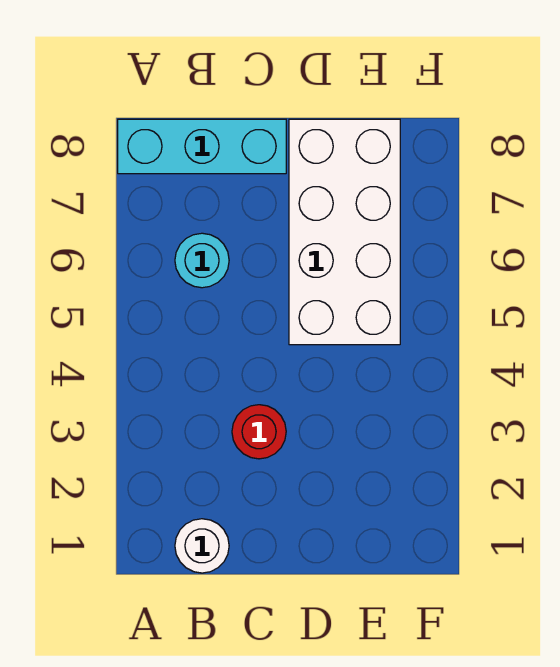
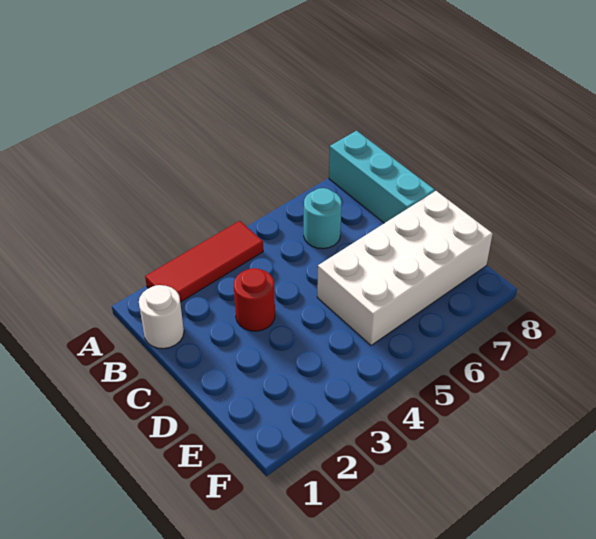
none -> red tile A2:A4 level 1

